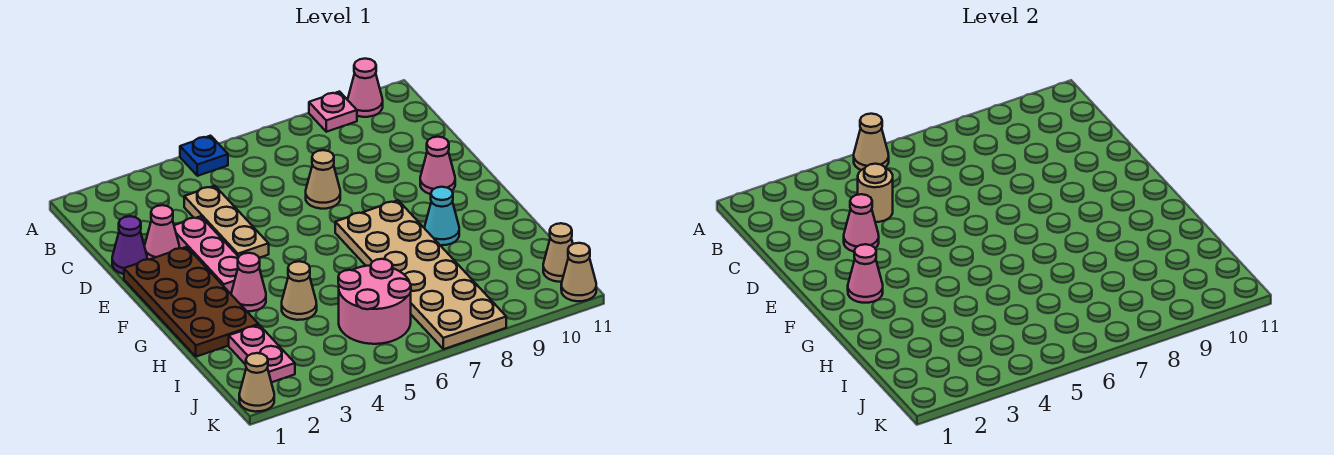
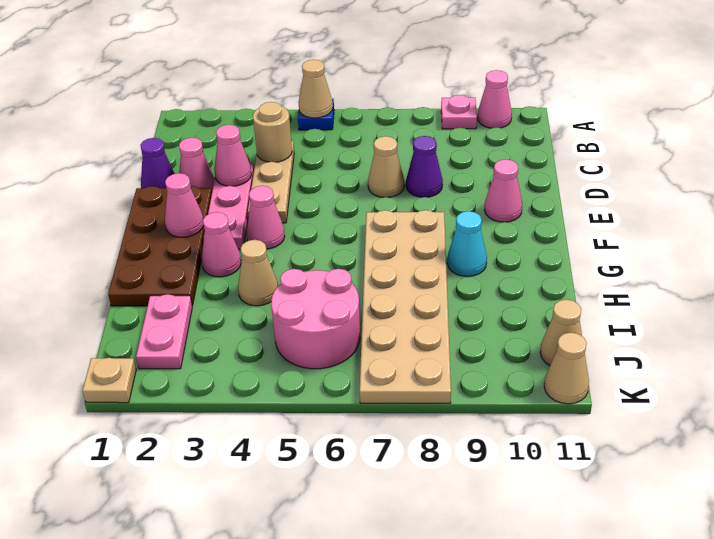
none -> purple cone D8 level 1
none -> pink cone F4 level 1
tan cone K1 level 1 -> tan plate K1 level 1

